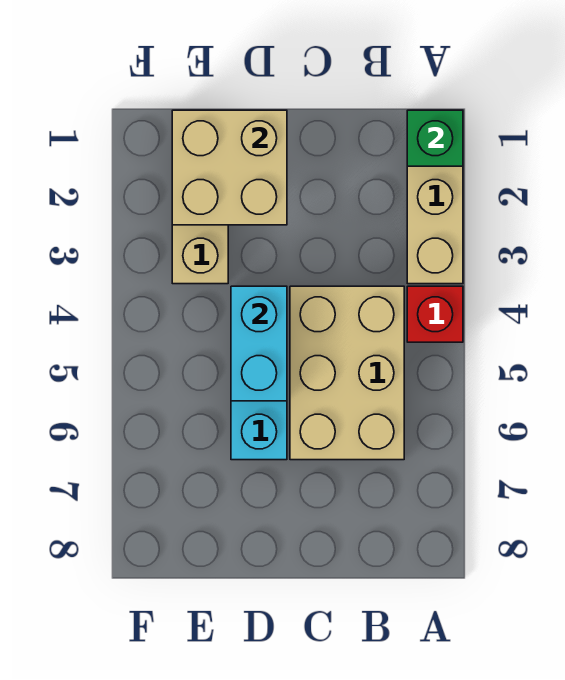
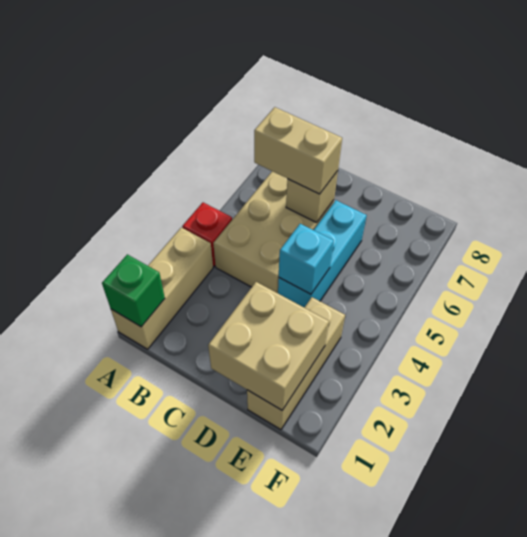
none -> tan brick B6:C6 level 3
none -> tan brick C6 level 2
cyan brick D4:D5 level 2 -> cyan brick D4 level 2

